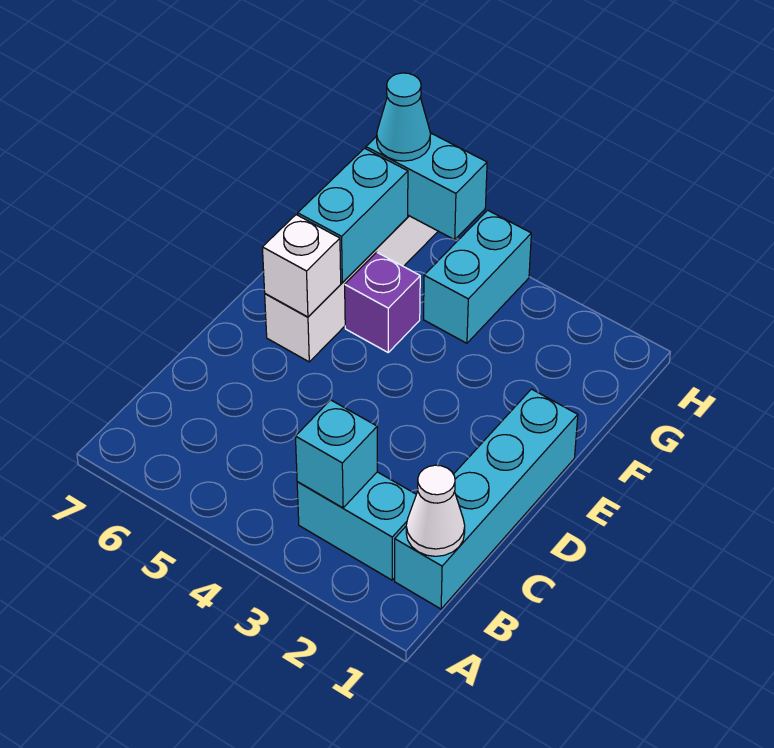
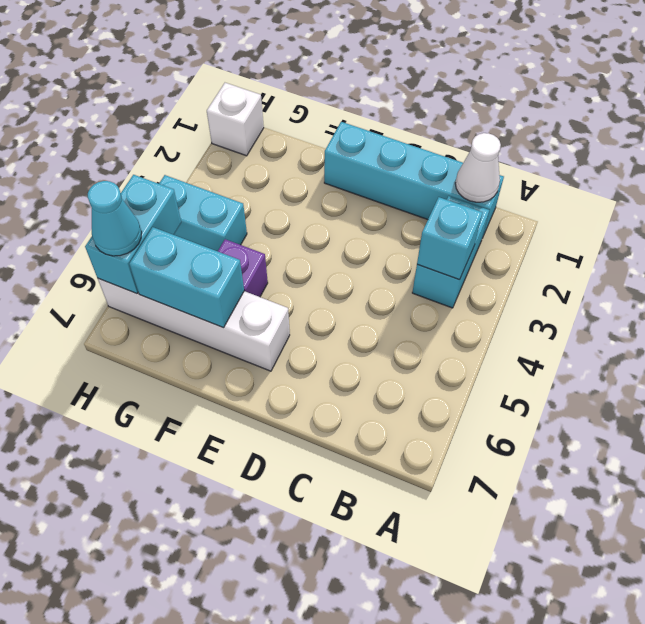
white brick E6 level 2 -> white brick H1 level 1

